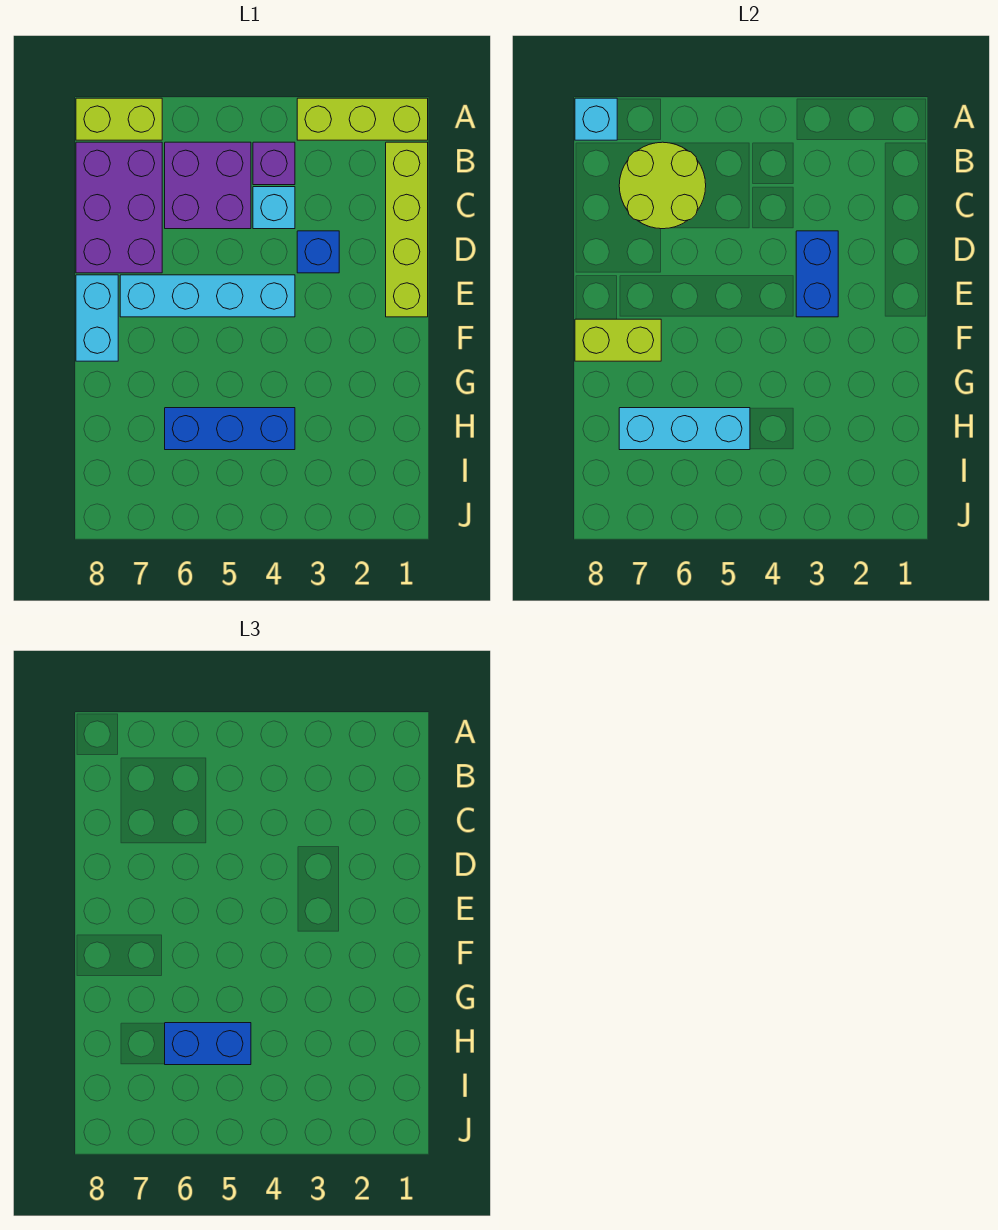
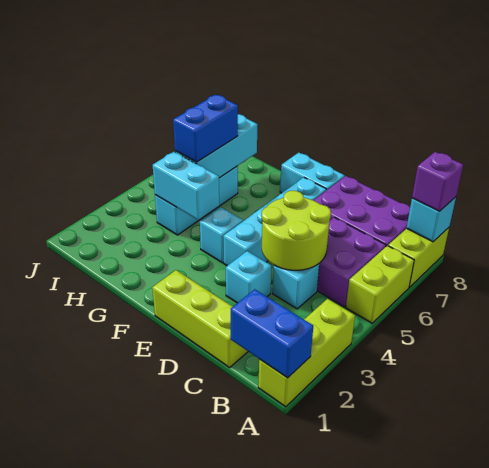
lime brick B1:E1 level 1 -> lime brick C1:E1 level 1
purple brick B4 level 1 -> purple brick A8 level 3
lime round brick B6:C7 level 2 -> lime round brick C4:D5 level 2
blue brick D3 level 1 -> cyan brick D3 level 1
blue brick D3:E3 level 2 -> blue brick A1:B1 level 2
none -> cyan brick F4 level 1
lime brick F7:F8 level 2 -> lime brick A5:A6 level 1
none -> cyan brick G4:H4 level 2
blue brick H4:H6 level 1 -> cyan brick H4:H6 level 1

